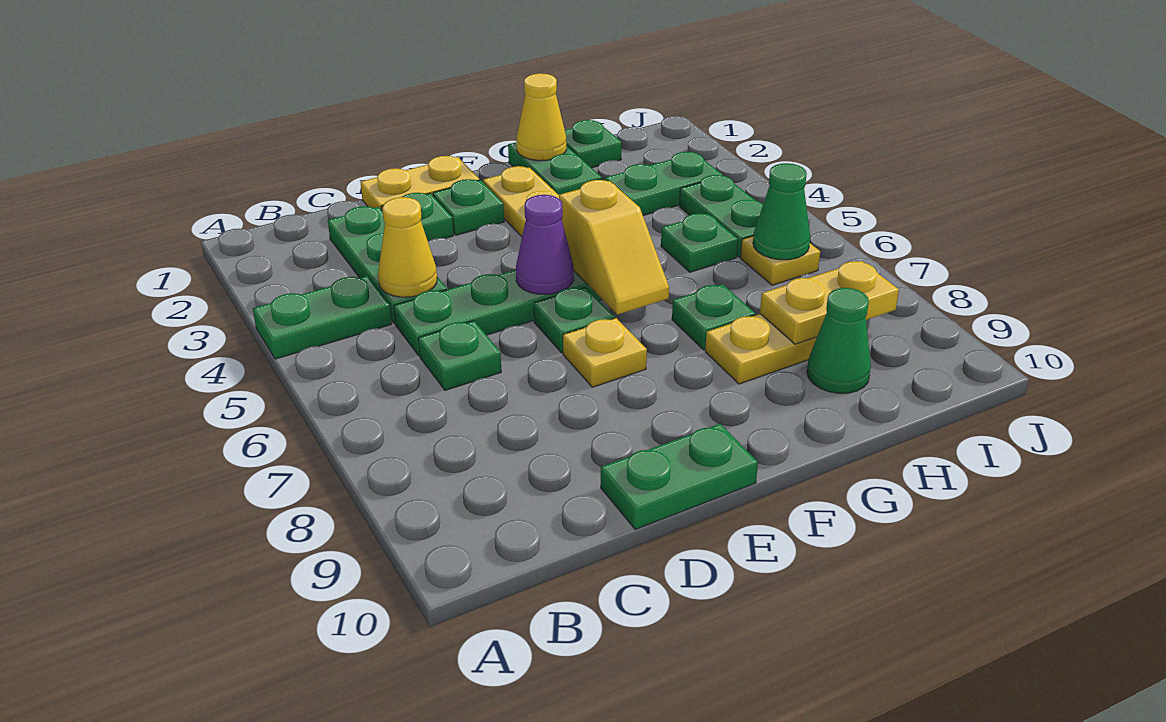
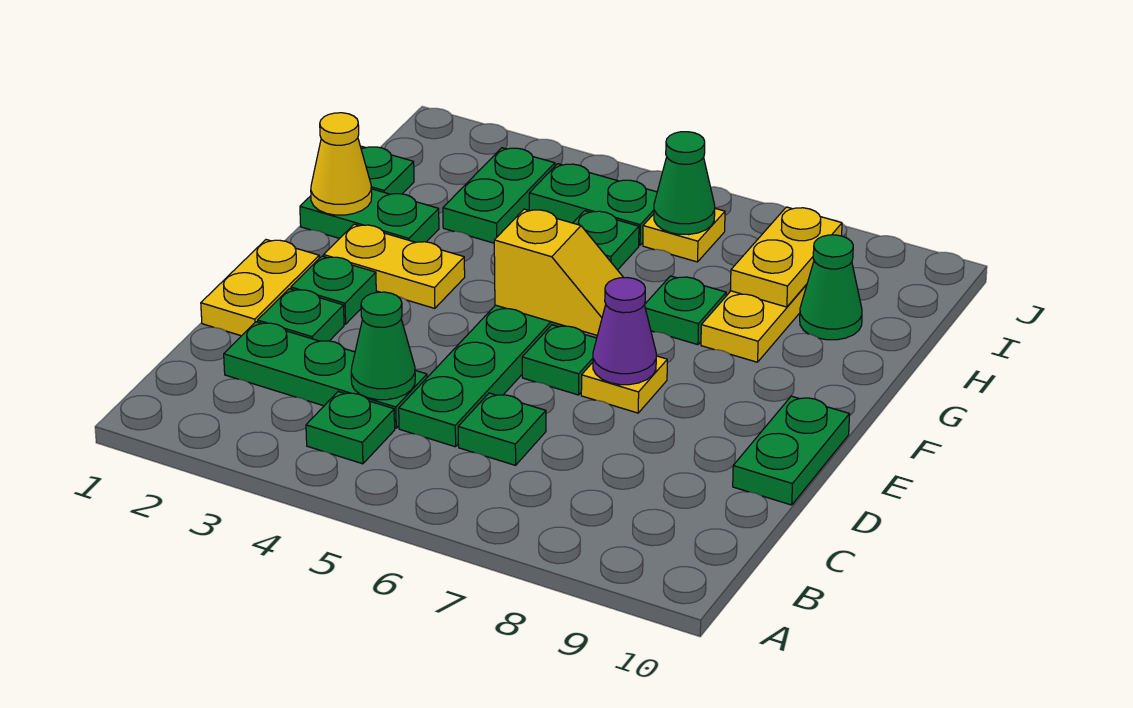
green plate A4:B4 level 1 -> green plate B4 level 1
yellow cone C4 level 2 -> green cone C4 level 2
purple cone E5 level 2 -> purple cone E7 level 2

